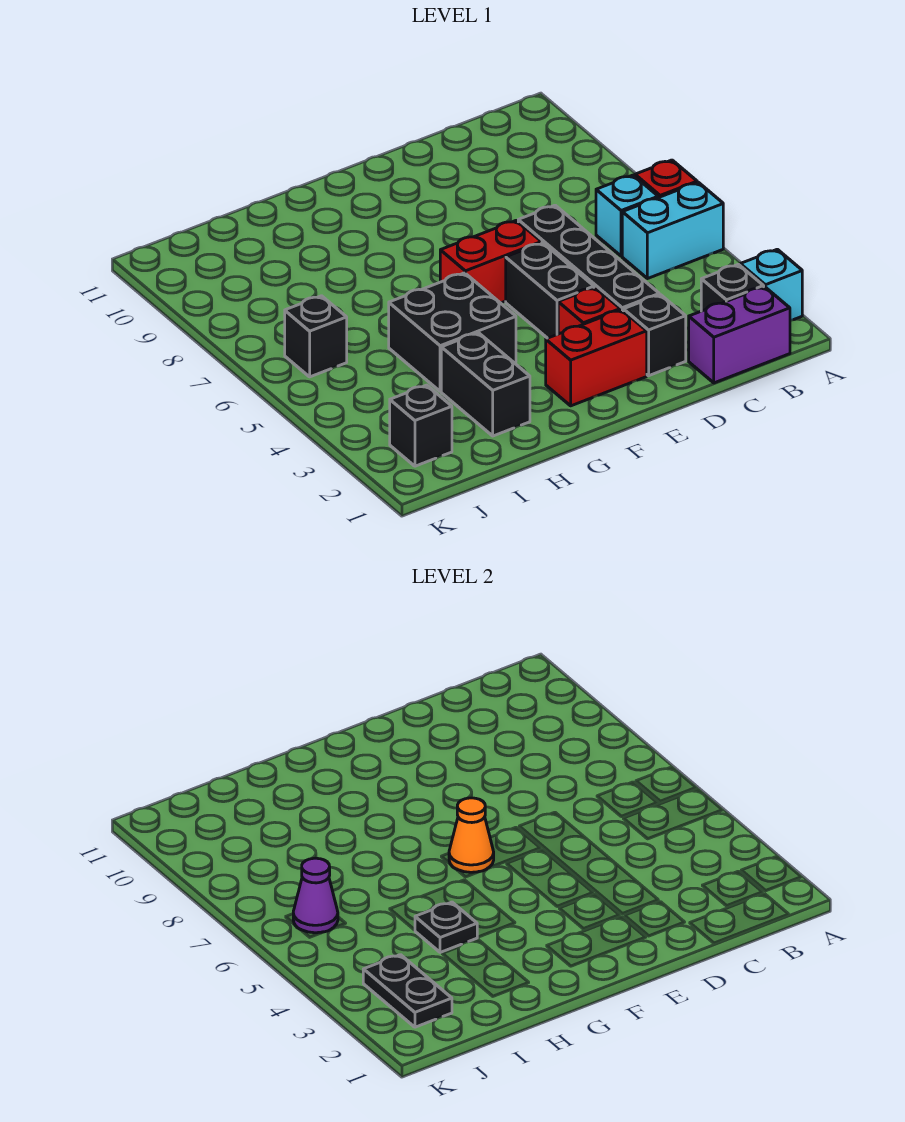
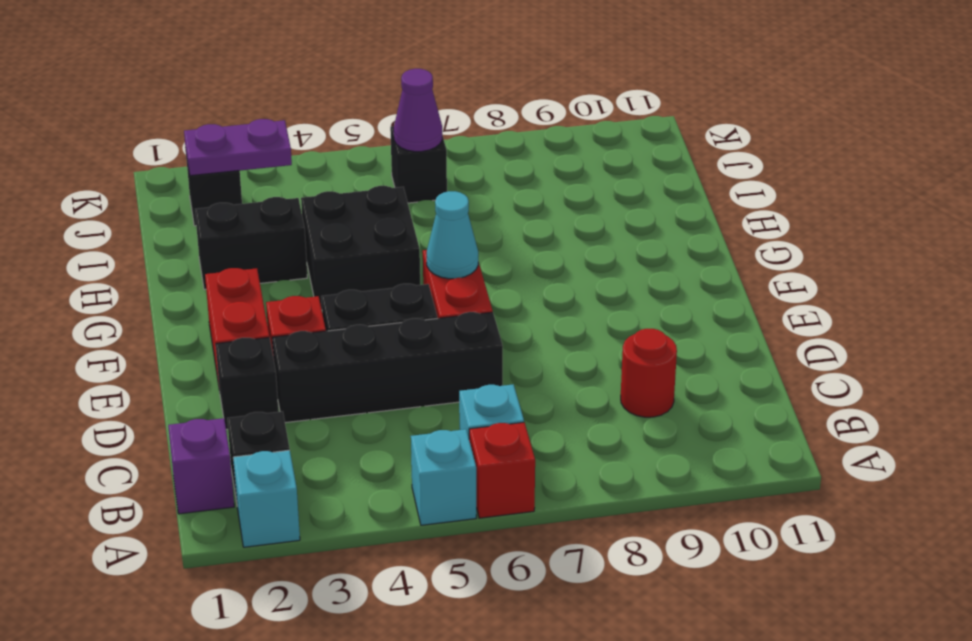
cyan brick A5:B5 level 1 -> cyan brick A5 level 1
purple brick B1:C1 level 1 -> purple brick B1 level 1
none -> red round brick C9 level 1
orange cone F6 level 2 -> cyan cone F6 level 2
black plate H4 level 2 -> none
black plate J2:J3 level 2 -> purple plate J2:J3 level 2

